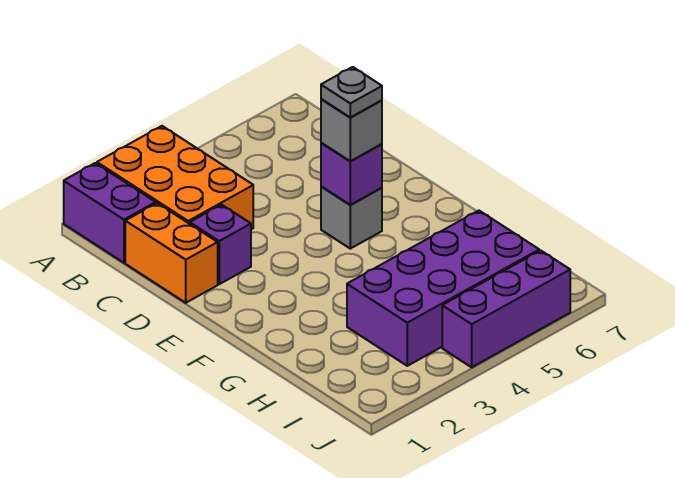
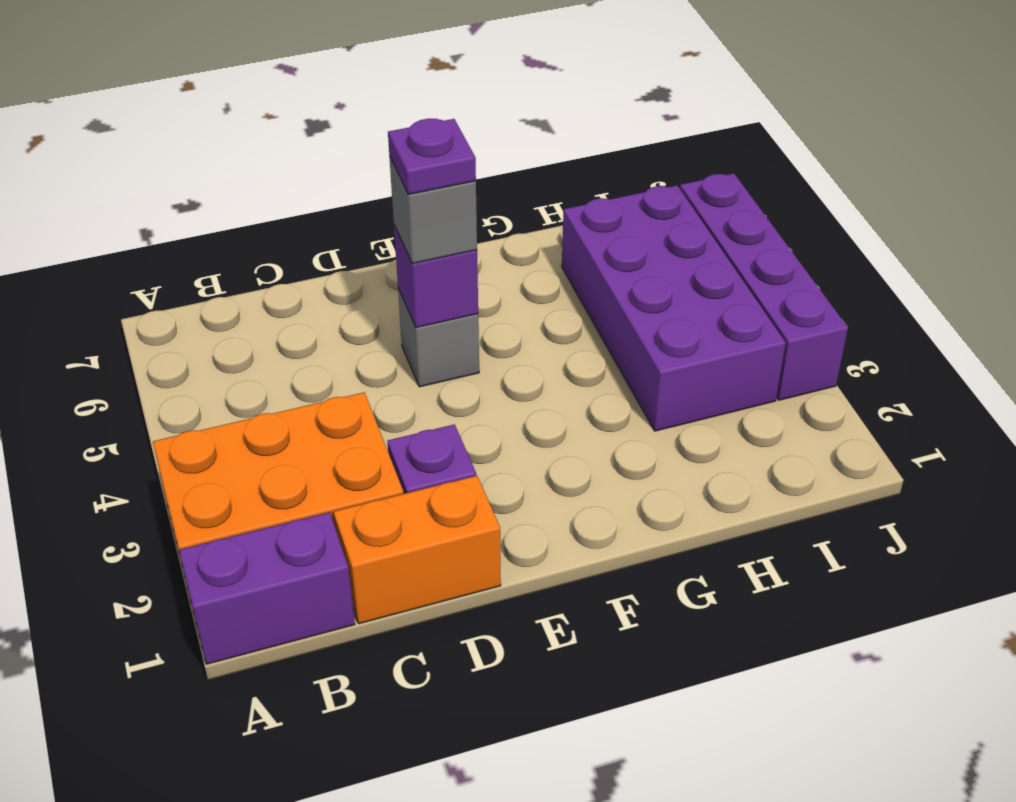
grey plate E5 level 4 -> purple plate E5 level 4
purple brick J4:J6 level 1 -> purple brick J3:J6 level 1

